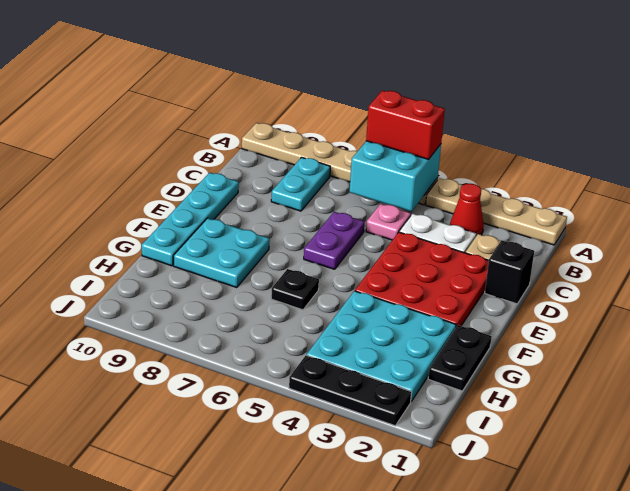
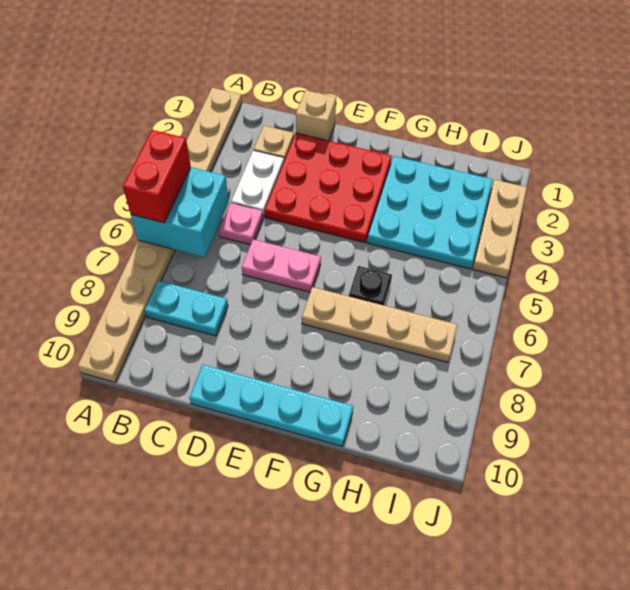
red cone B3 level 1 -> none
black brick D1 level 1 -> tan brick D1 level 1
purple plate D6:E6 level 1 -> pink plate D6:E6 level 1
none -> tan plate F7:I7 level 1
cyan plate F8:G9 level 1 -> none
black plate G1:H1 level 1 -> none
black plate J2:J4 level 1 -> tan plate J2:J4 level 1

